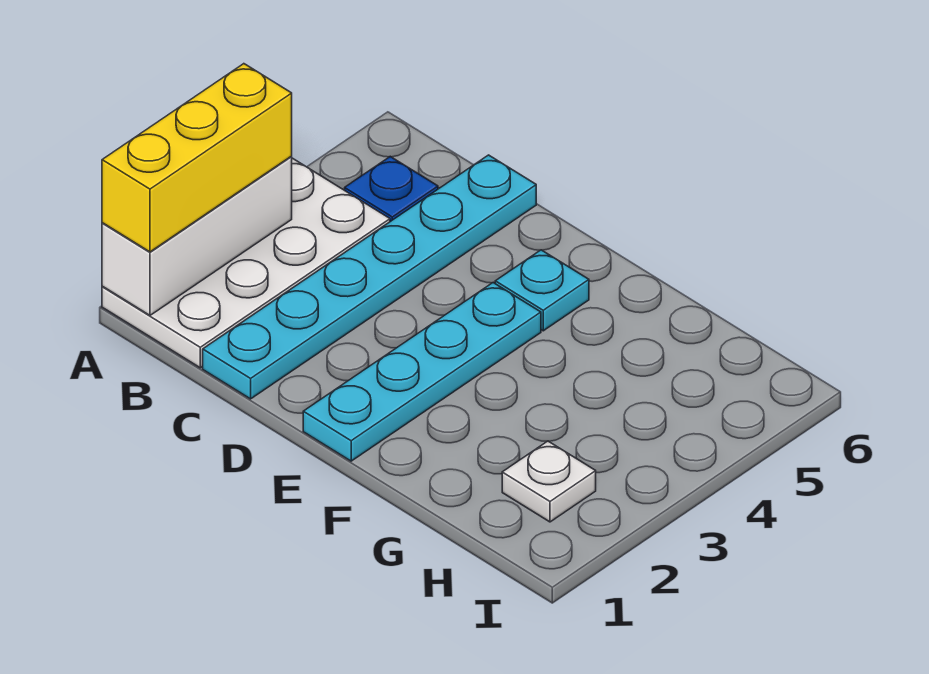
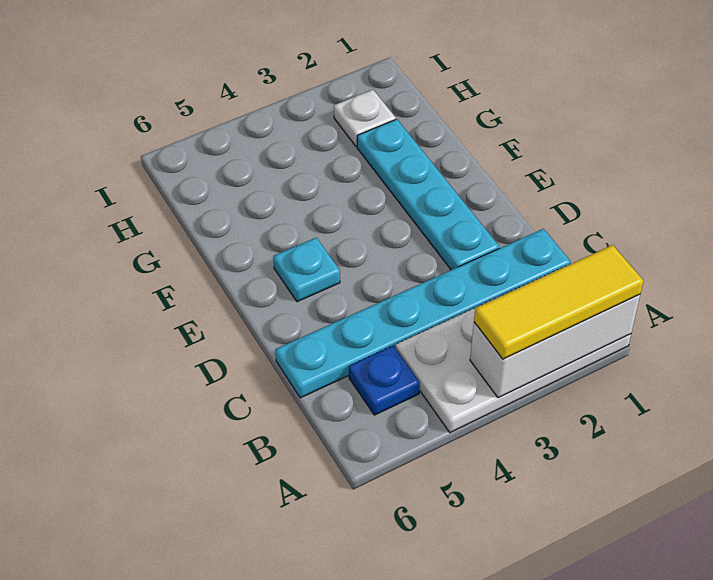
yellow brick A1:A3 level 3 -> yellow tile A1:A3 level 3
cyan plate E1:E4 level 1 -> cyan plate D2:G2 level 1

